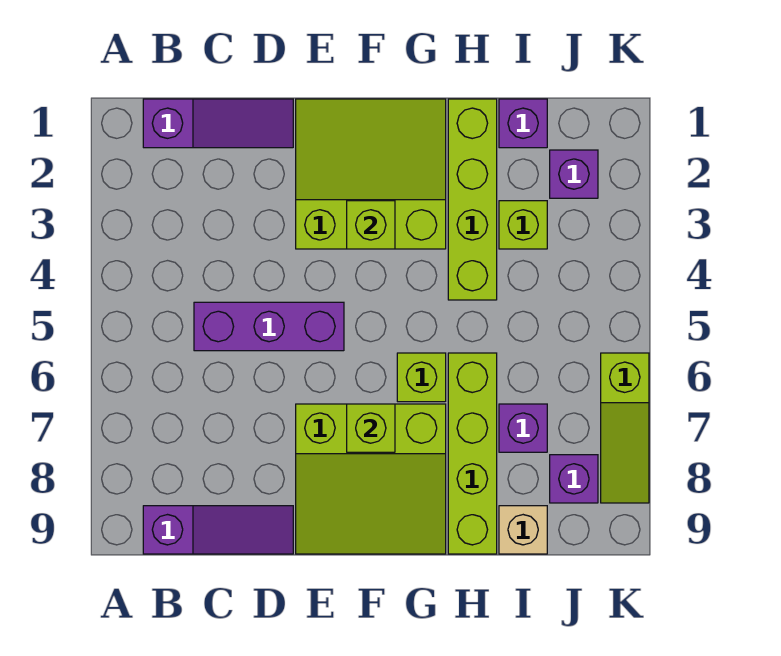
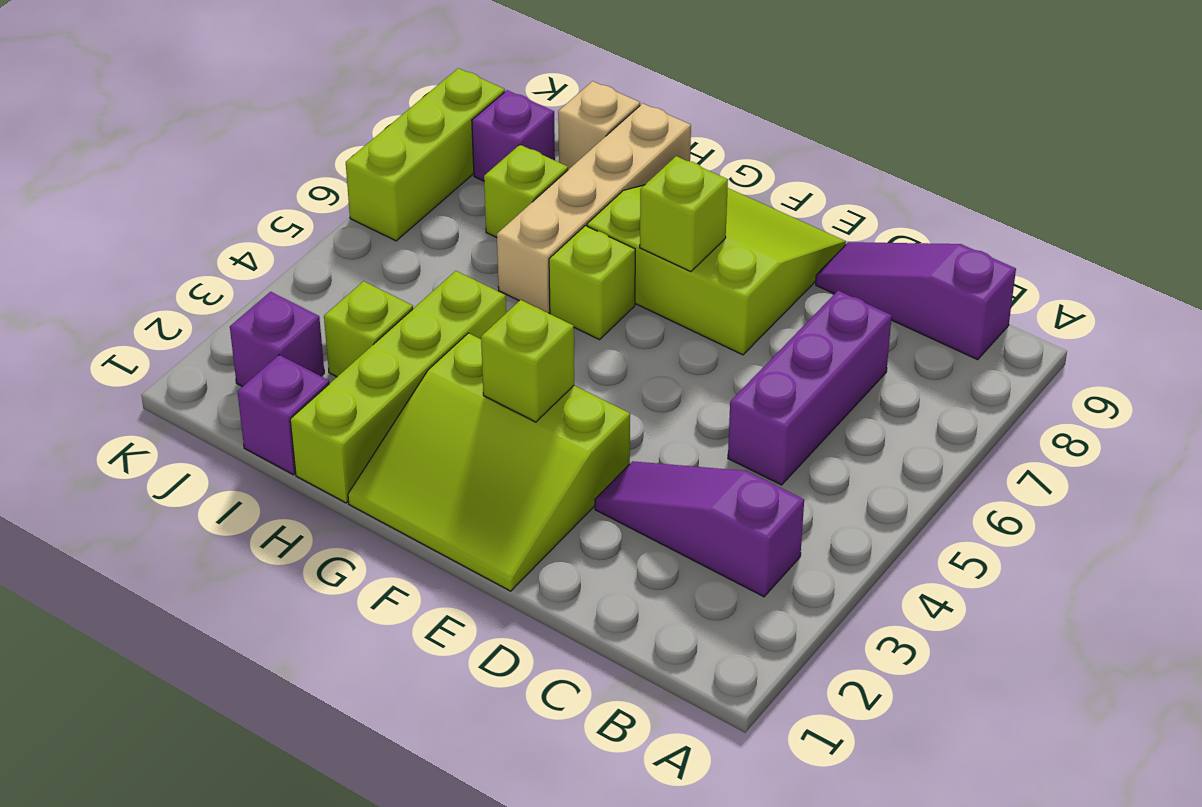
purple slope B1:D1 level 1 top B -> purple slope B3:D3 level 1 top B
purple brick C5:E5 level 1 -> purple brick C5:C7 level 1
lime brick H6:H9 level 1 -> tan brick H6:H9 level 1
purple brick I7 level 1 -> lime brick I7 level 1
lime slope K6:K8 level 1 top 6 -> lime brick K6:K8 level 1

